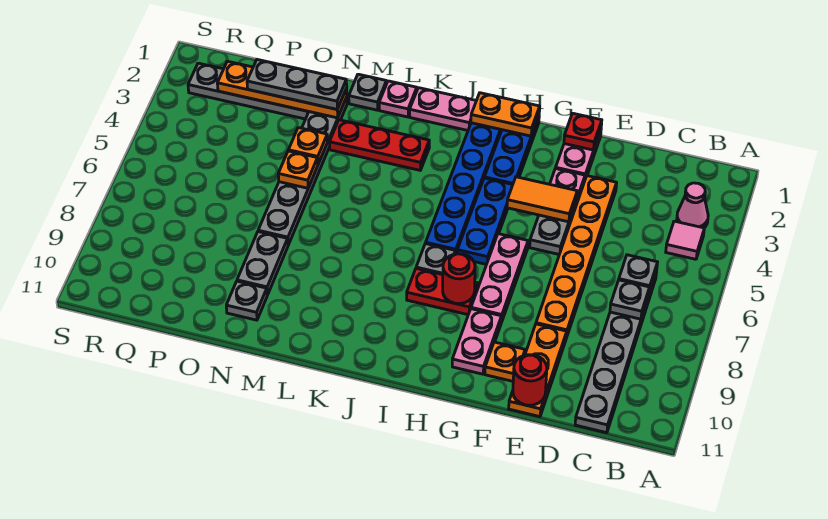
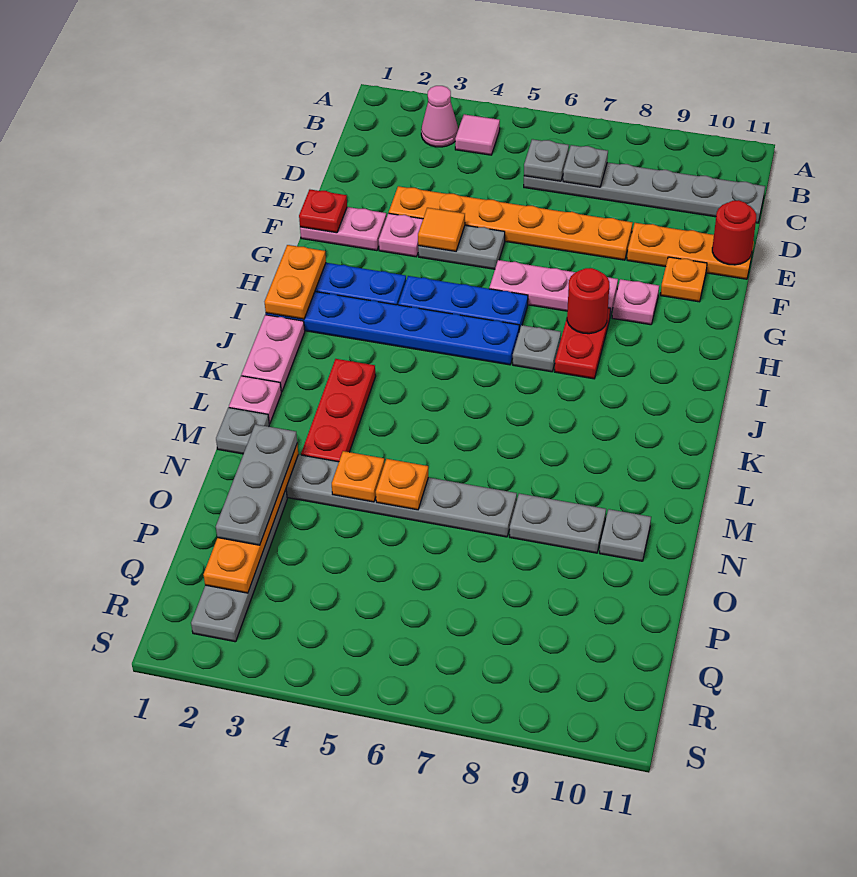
orange tile F4:G4 level 2 -> orange tile F4 level 2
pink plate G9:G10 level 1 -> pink plate G9 level 1

